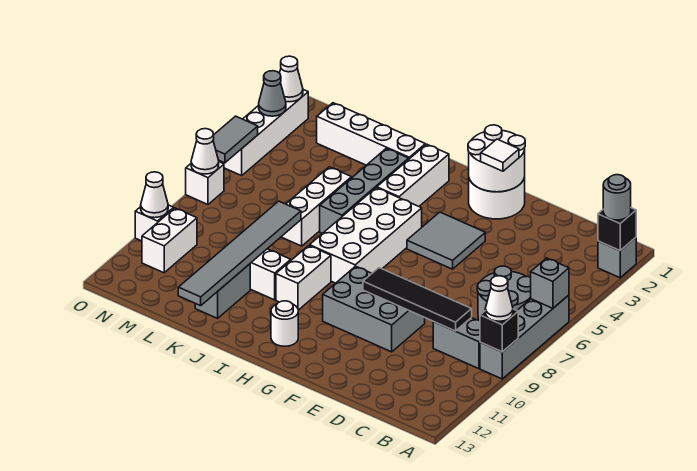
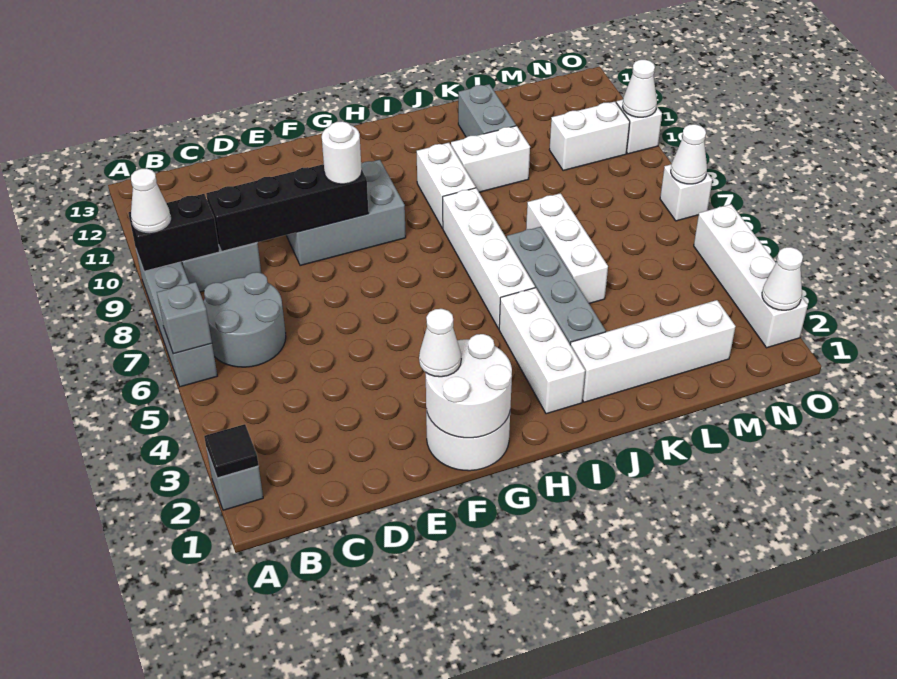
black brick A2 level 2 -> black tile A2 level 2
grey round brick A2 level 3 -> none
black brick A9 level 2 -> black brick A9:B9 level 2
black tile C9:F9 level 2 -> black brick C9:F9 level 2
white tile F2 level 3 -> white cone F2 level 3
grey tile F4:G5 level 1 -> none
white brick H5:I8 level 1 -> white brick I5:I8 level 1
white round brick H12 level 1 -> white round brick F9 level 3
grey tile K8:K13 level 2 -> none
white brick N10:N11 level 1 -> white brick M10:N10 level 1
grey cone O3 level 2 -> none
grey tile O5:O6 level 2 -> none

